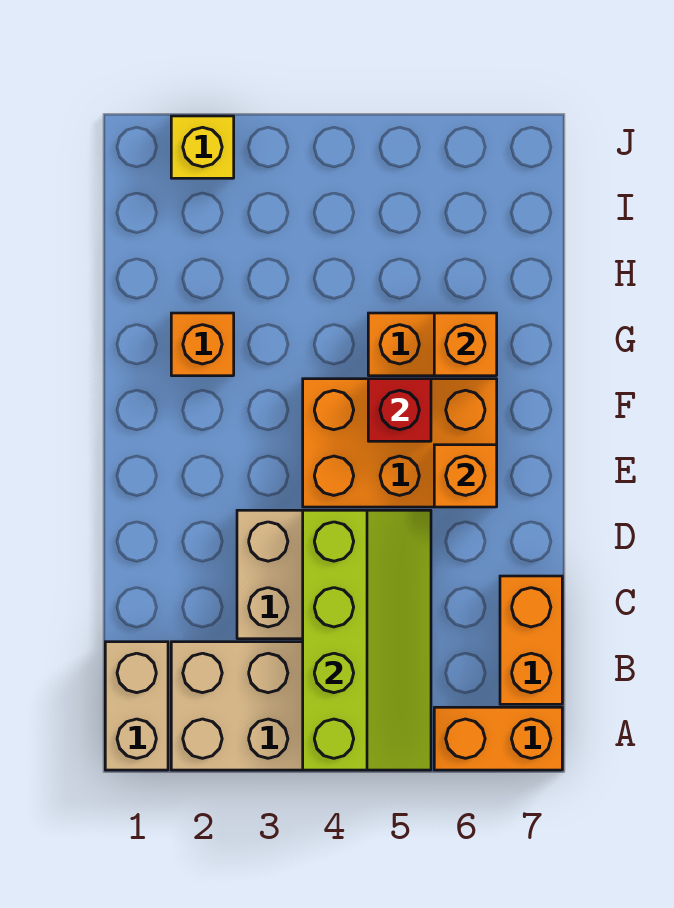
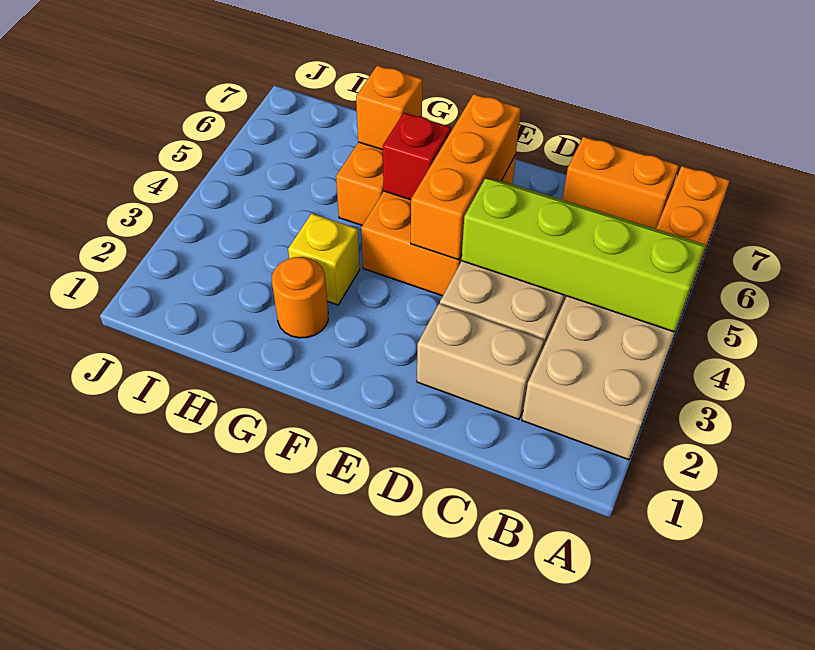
tan brick A1:B1 level 1 -> tan brick C2:D2 level 1
orange brick E6 level 2 -> orange brick E4:E6 level 2
orange brick G2 level 1 -> orange round brick G2 level 1
yellow brick J2 level 1 -> yellow brick G3 level 1

